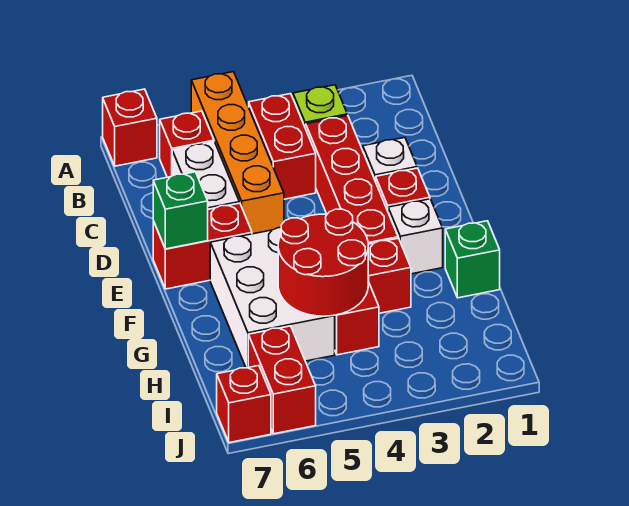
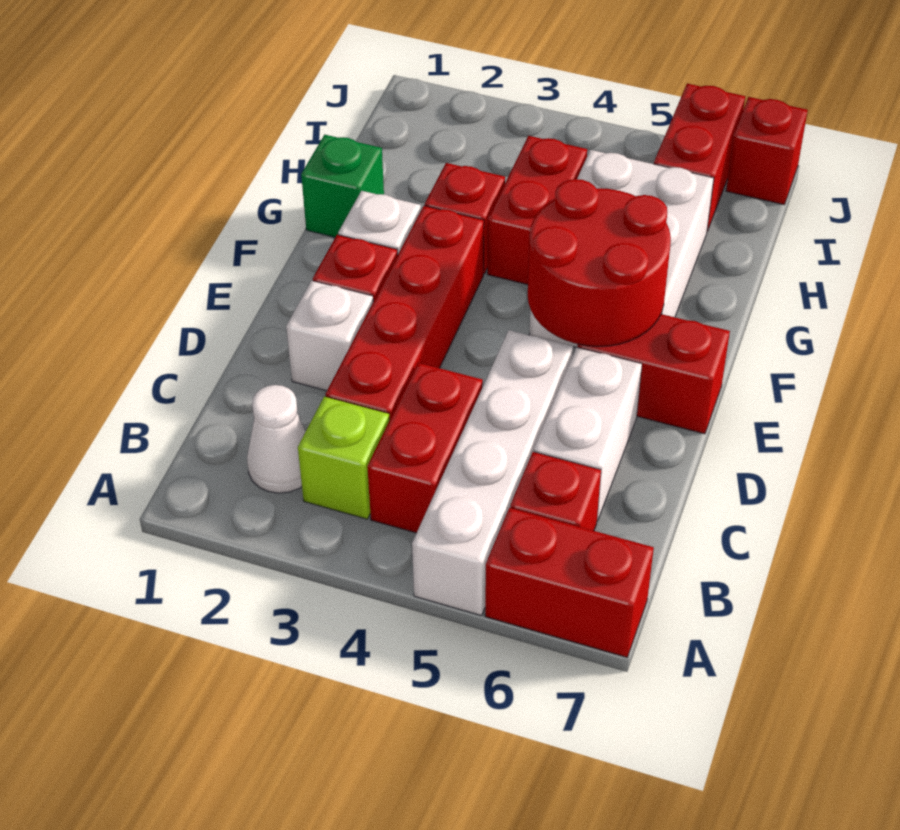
orange brick A5:D5 level 1 -> white brick A5:D5 level 1
red brick A7 level 1 -> red brick A6:A7 level 1
none -> white cone B2 level 1
green brick E7 level 2 -> none
red round brick G4:H5 level 2 -> red round brick E5:F6 level 2

